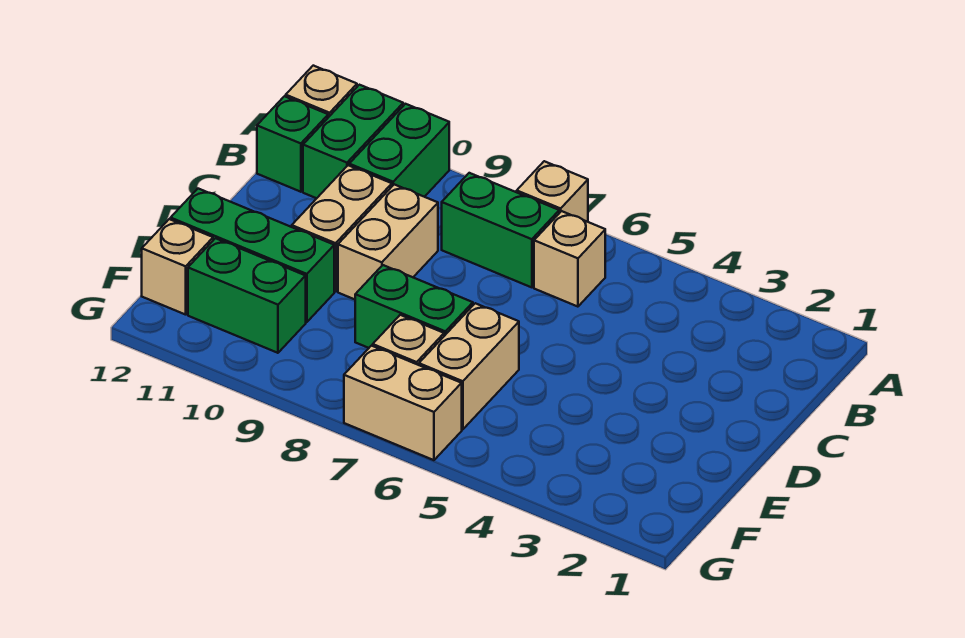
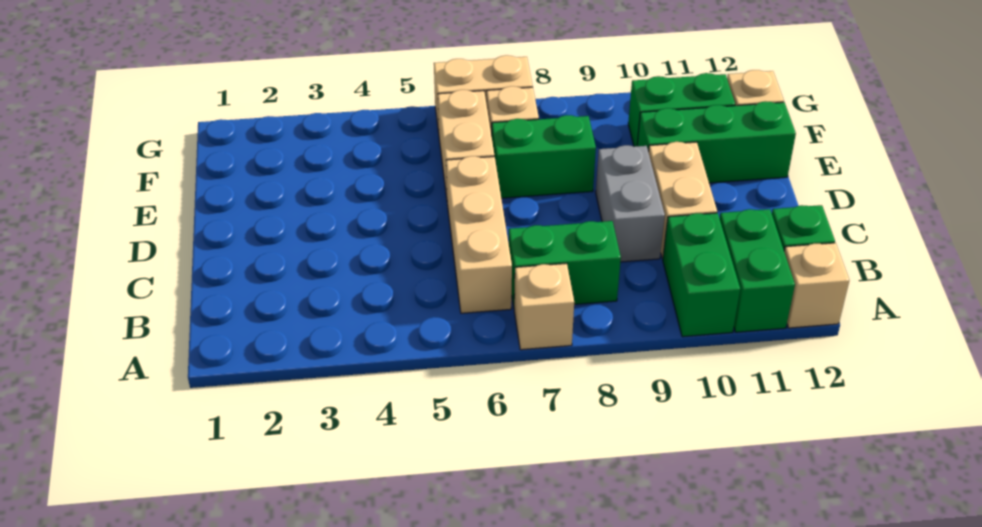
tan brick B6 level 1 -> tan brick B6:D6 level 1
tan brick C9:D9 level 1 -> grey brick C9:D9 level 1

